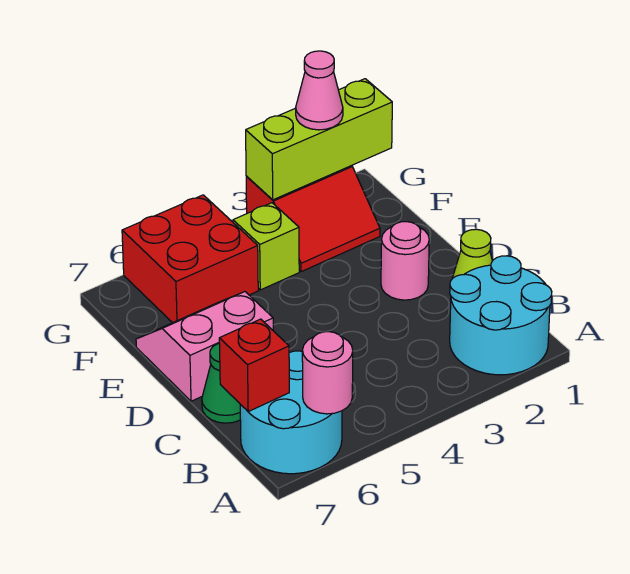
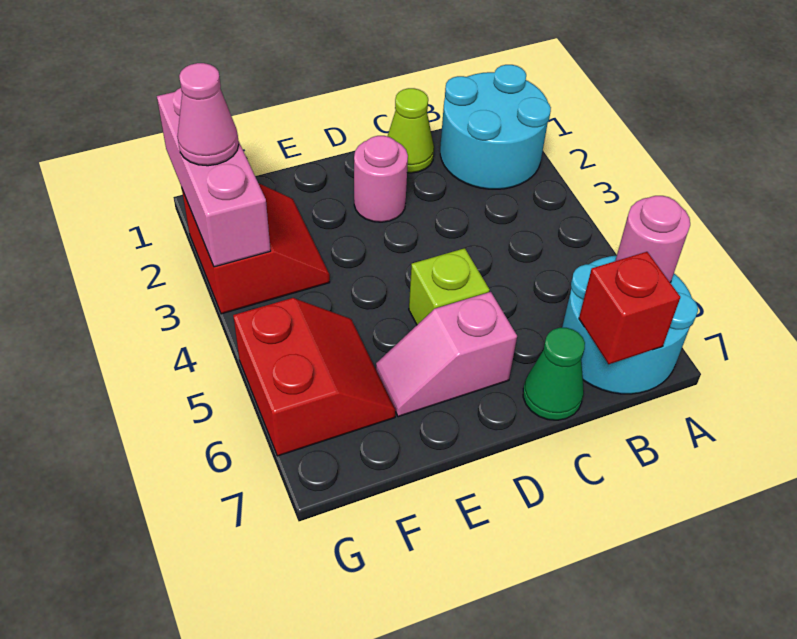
pink slope D6:E7 level 1 top D -> pink slope D6:E6 level 1 top D
lime brick F4 level 1 -> lime brick D5 level 1
red brick F5:G6 level 1 -> red slope F5:G6 level 1 top G
lime brick G1:G3 level 2 -> pink brick G1:G3 level 2

